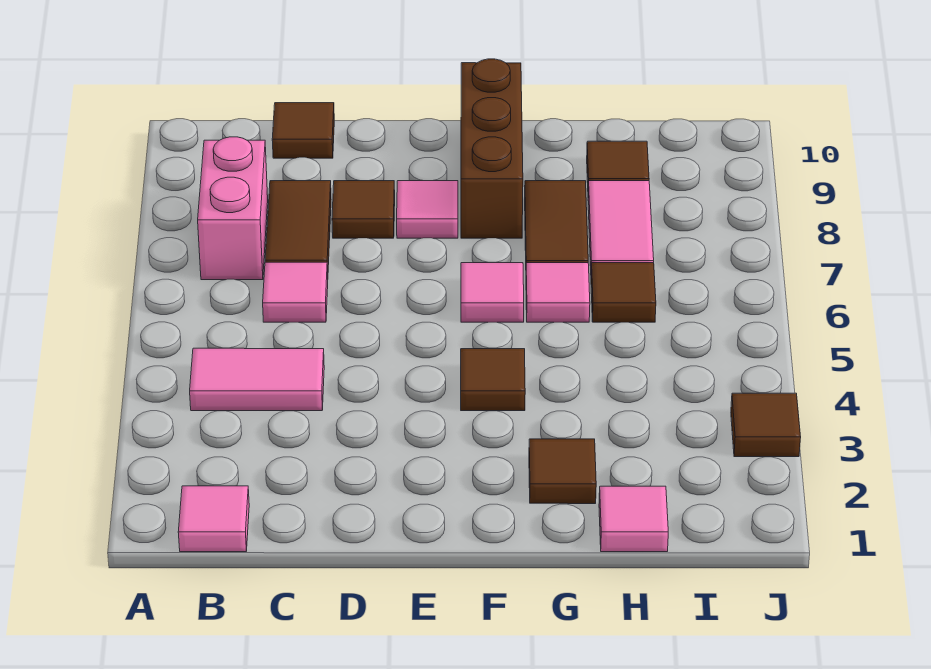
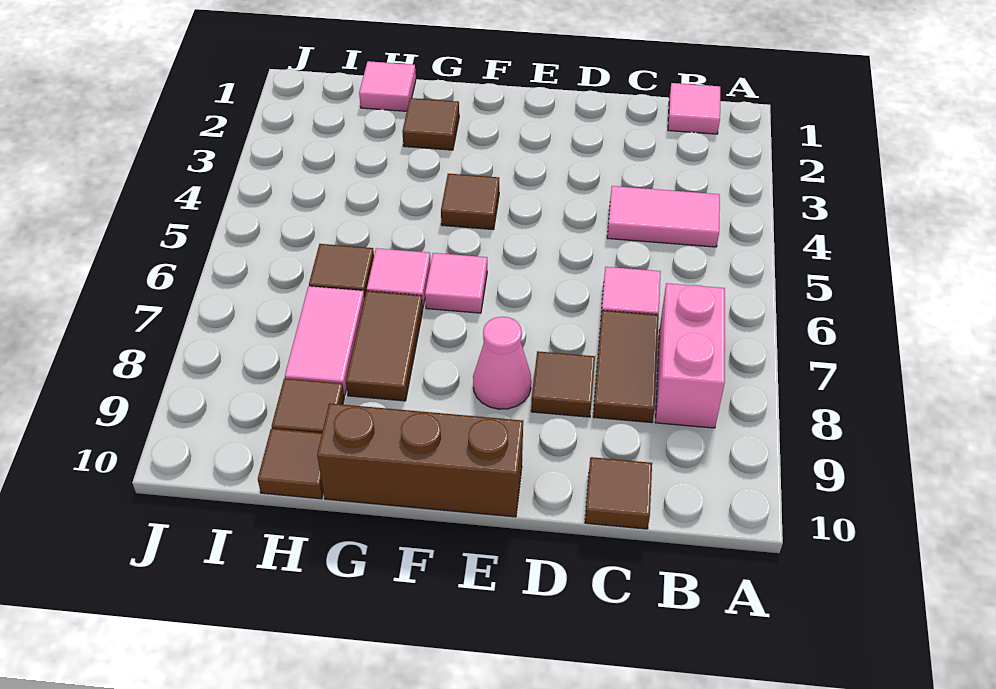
pink tile E8 level 1 -> pink cone E8 level 1
brown brick F8:F10 level 1 -> brown brick E10:G10 level 1
brown tile J3 level 1 -> brown tile H10 level 1

